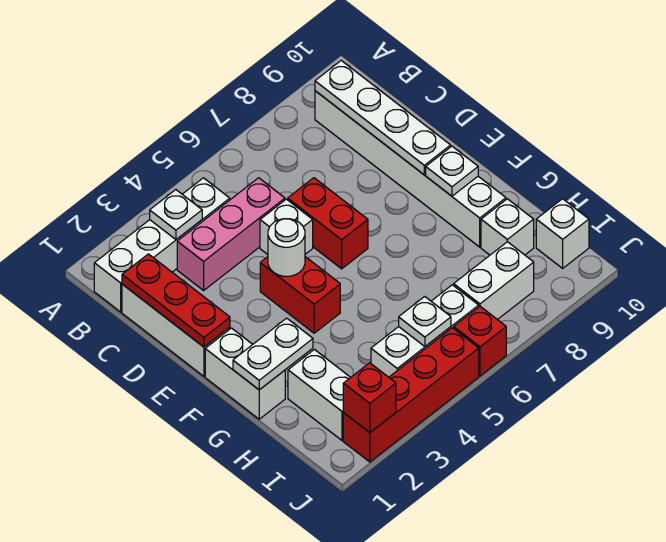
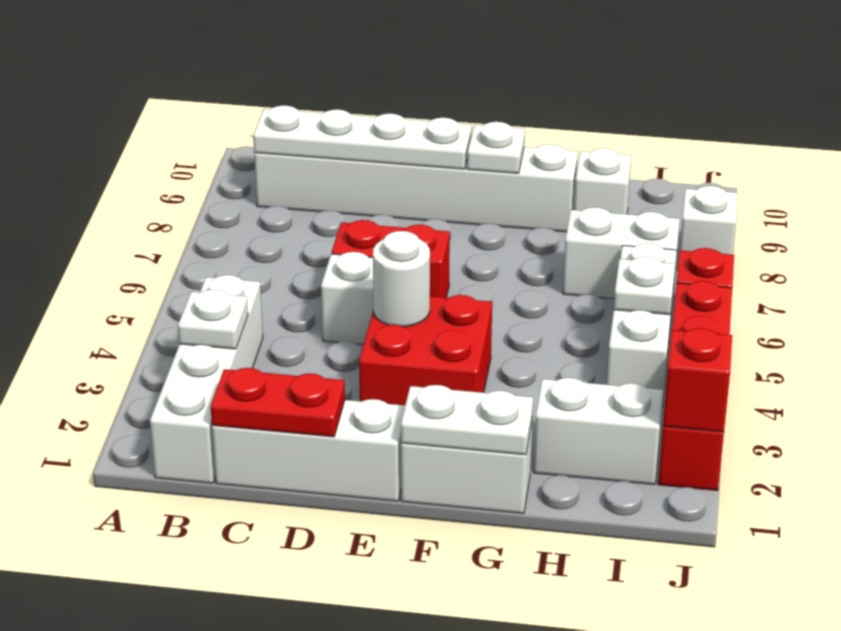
red plate C1:E1 level 2 -> red plate C1:D1 level 2
pink brick C3:C5 level 1 -> none
red brick E4:F4 level 1 -> red brick E3:F4 level 1
white plate G1:G2 level 2 -> white plate F1:G1 level 2
white brick I7:I8 level 1 -> white brick H7:I7 level 1
white brick I10 level 1 -> white brick J8 level 1

